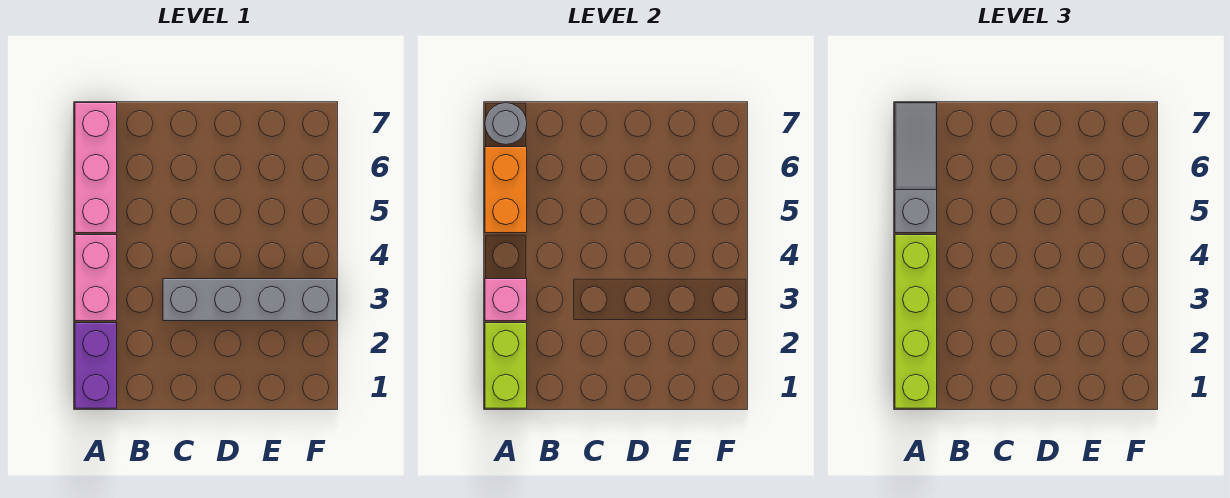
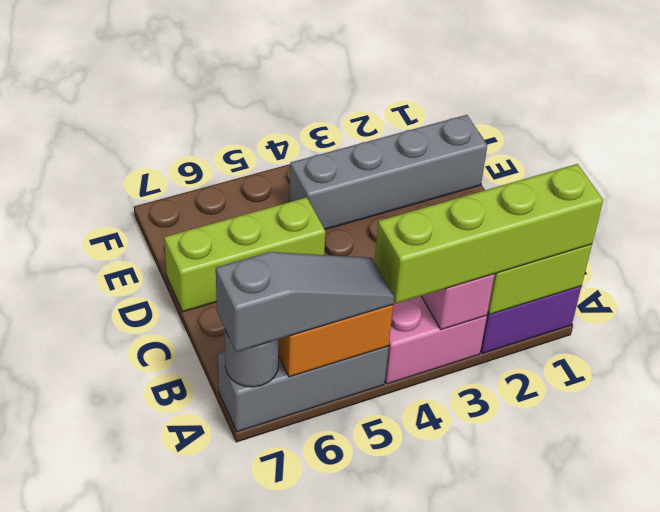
pink brick A5:A7 level 1 -> grey brick A5:A7 level 1
grey slope A5:A7 level 3 top 5 -> grey slope A5:A7 level 3 top 7
grey brick C3:F3 level 1 -> grey brick E1:E4 level 1
none -> lime brick D5:D7 level 1

